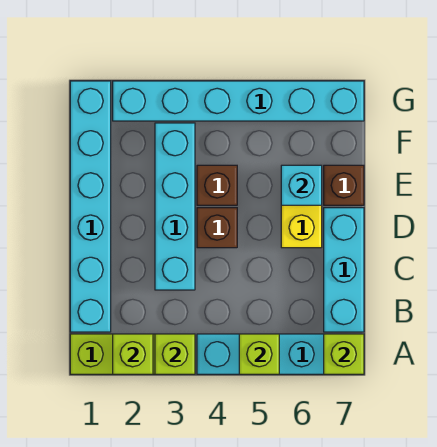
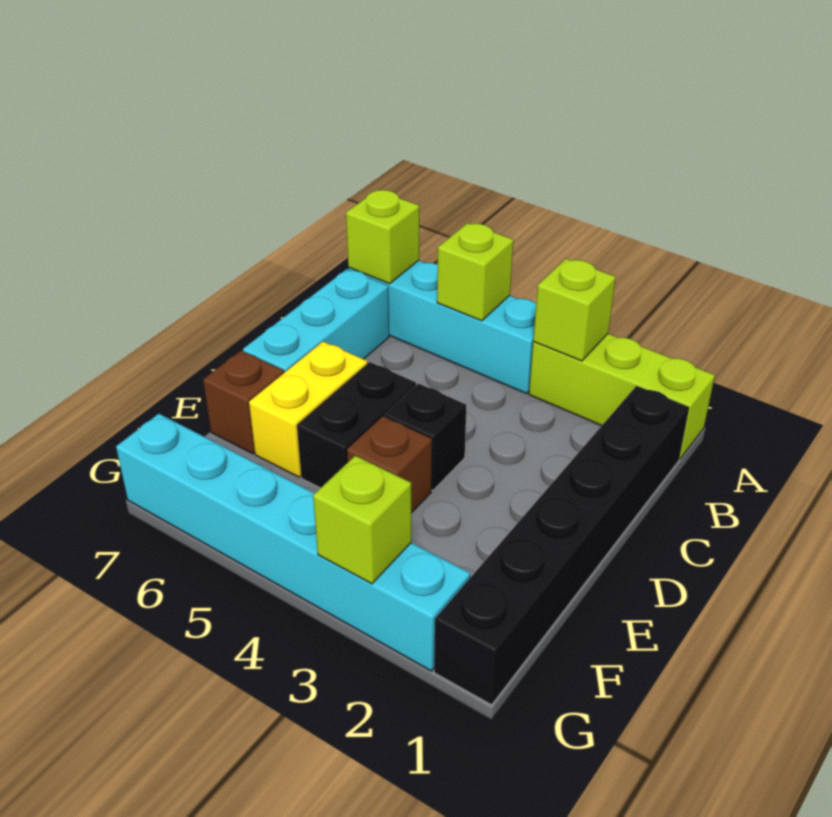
lime brick A2 level 2 -> lime brick G3 level 2
cyan brick B1:G1 level 1 -> black brick B1:G1 level 1
cyan brick C3:F3 level 1 -> none
brown brick D4 level 1 -> black brick D4 level 1
none -> black brick D5:E5 level 1
cyan brick E6 level 2 -> none

